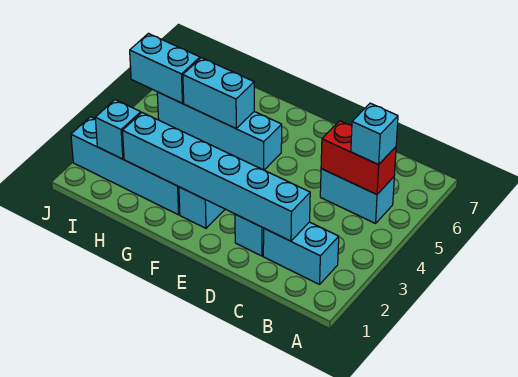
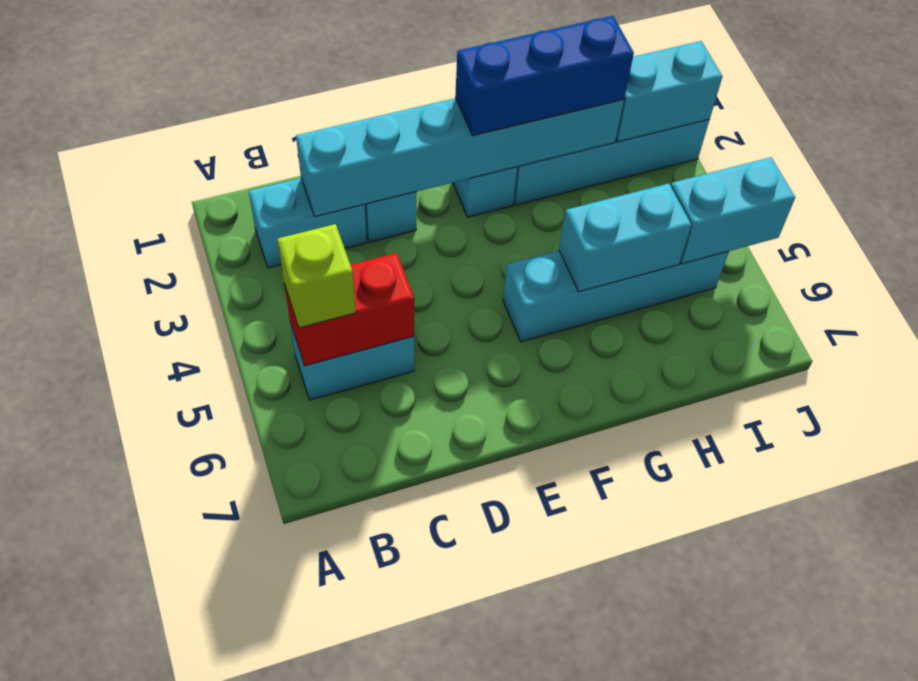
cyan brick B5 level 3 -> lime brick B5 level 3
none -> blue brick F2:H2 level 3
cyan brick I2 level 2 -> cyan brick I2:J2 level 2

